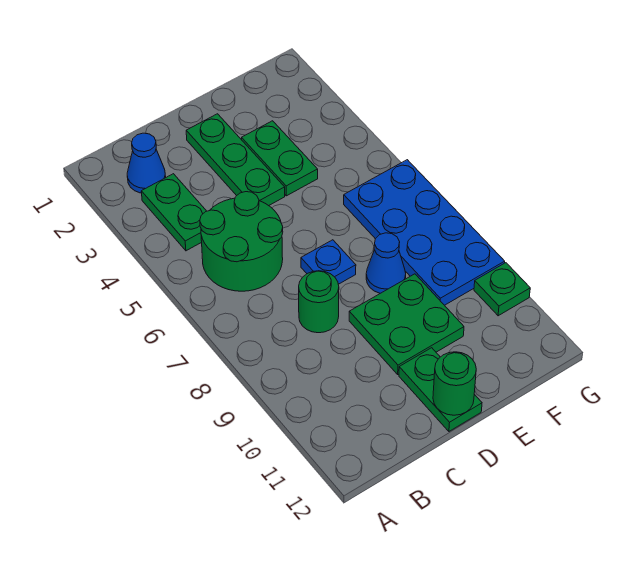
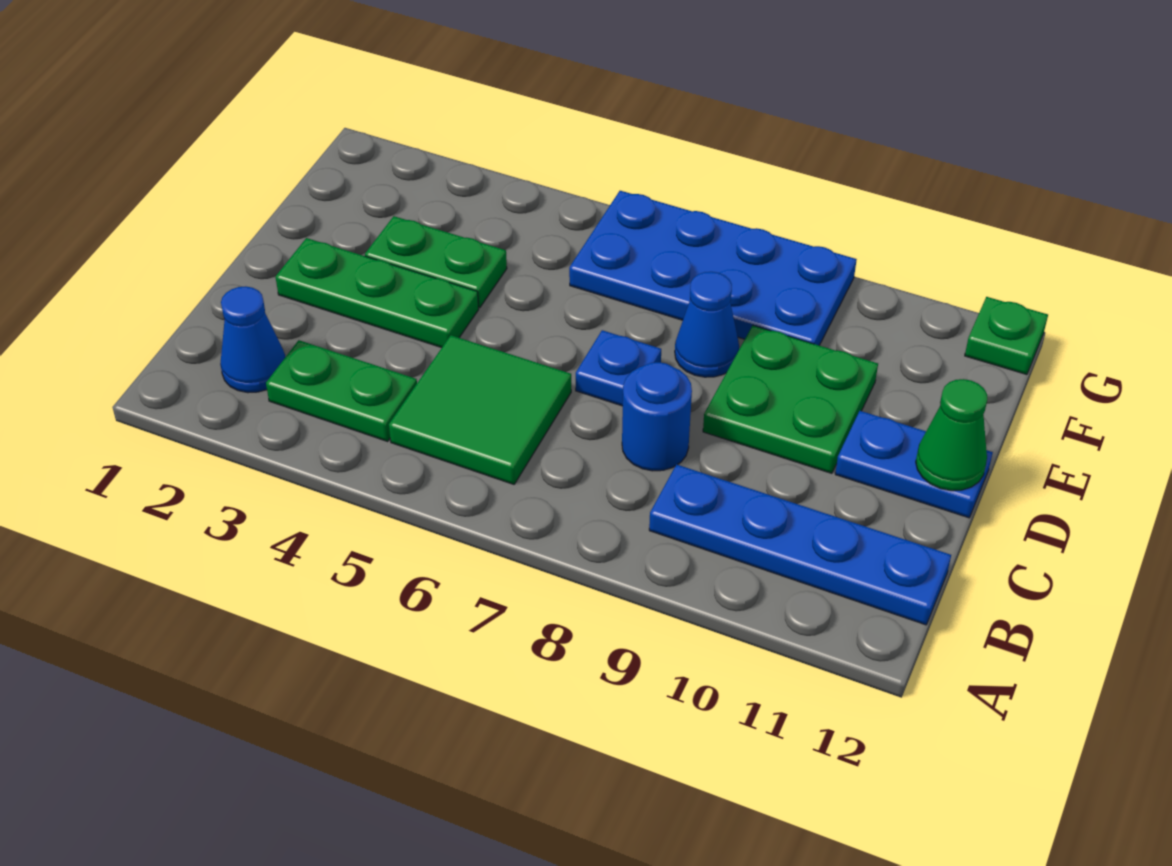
green round brick B5:C6 level 1 -> green tile B5:C6 level 1
none -> blue plate B9:B12 level 1
green round brick C8 level 1 -> blue round brick C8 level 1
green plate D11:D12 level 1 -> blue plate D11:D12 level 1
green round brick D12 level 2 -> green cone D12 level 2
green plate G10 level 1 -> green plate G12 level 1

